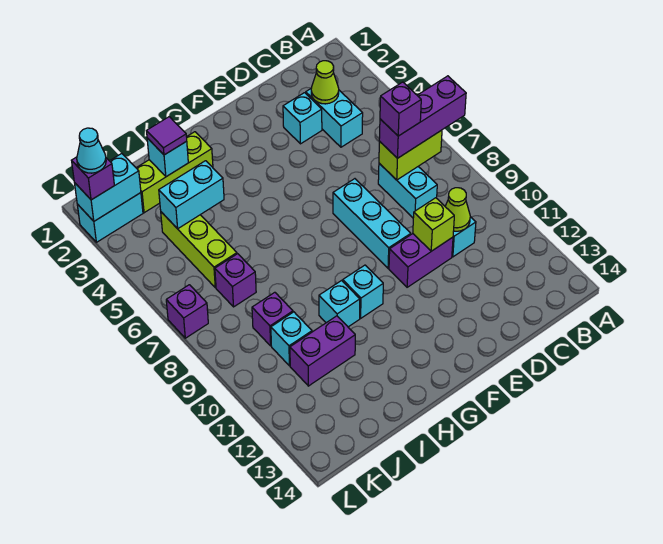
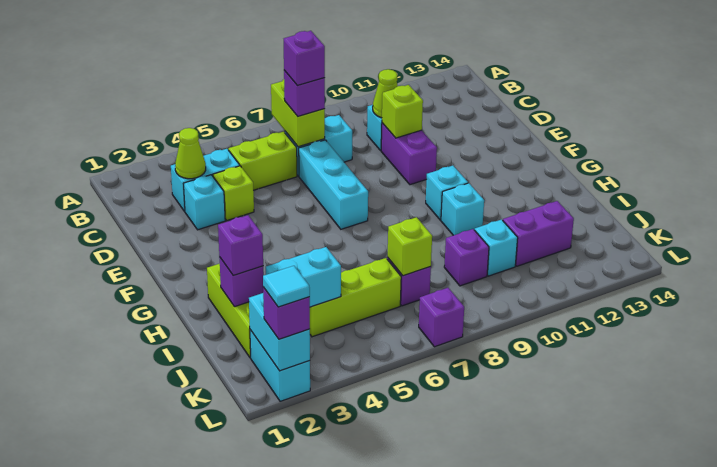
purple brick A7:C7 level 3 -> purple brick C7 level 3
none -> lime brick C5:C6 level 1
none -> lime brick D4 level 1
cyan brick E7:E9 level 1 -> cyan brick D7:F7 level 1
cyan brick I2 level 2 -> purple brick I2 level 2
purple tile I2 level 3 -> purple brick I2 level 3
cyan brick I4:J4 level 2 -> cyan brick J3:J4 level 2
purple brick I11:J11 level 1 -> purple brick J11:J12 level 1
none -> lime brick J7 level 2
cyan cone L2 level 4 -> cyan tile L2 level 4

